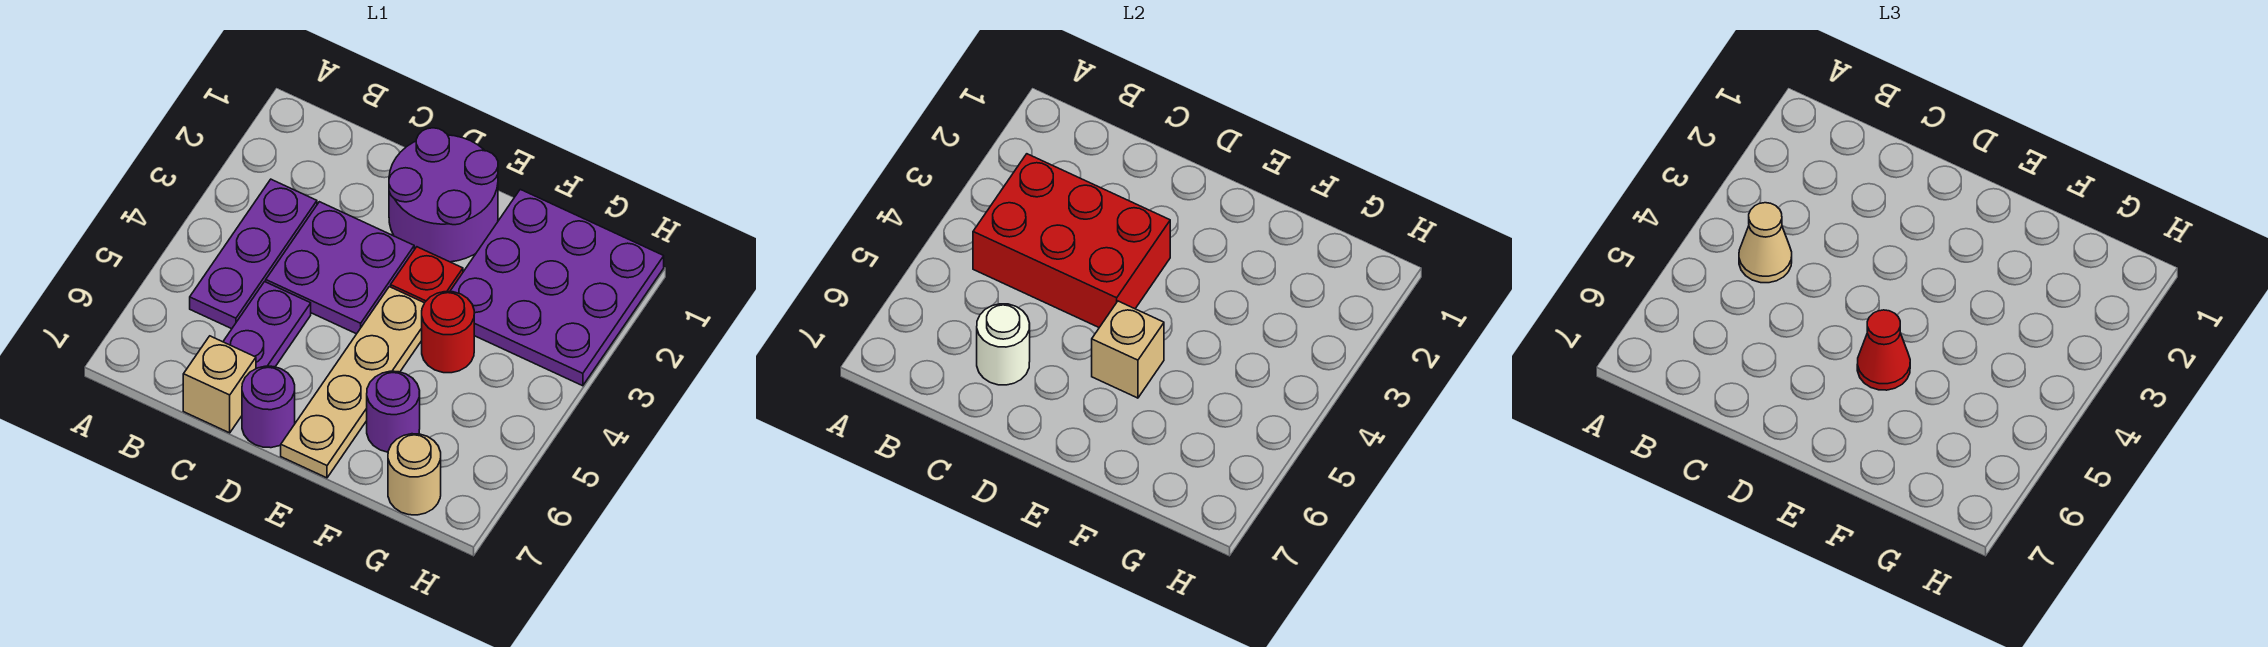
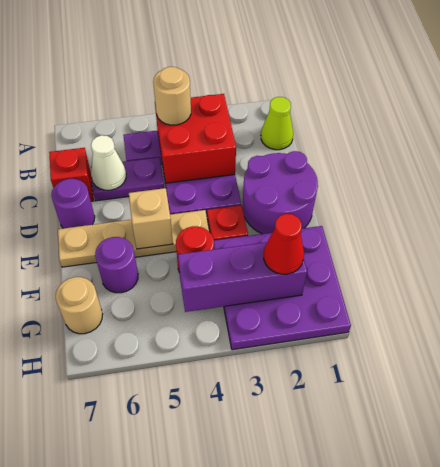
none -> lime cone B1 level 1
red brick B3:D4 level 2 -> red brick B3:C4 level 2
tan cone B4 level 3 -> tan round brick B4 level 3
white round brick C6 level 2 -> white cone C6 level 2
tan brick C7 level 1 -> red brick C7 level 1
red cone E5 level 3 -> red cone G2 level 3
none -> purple brick G2:G4 level 2

